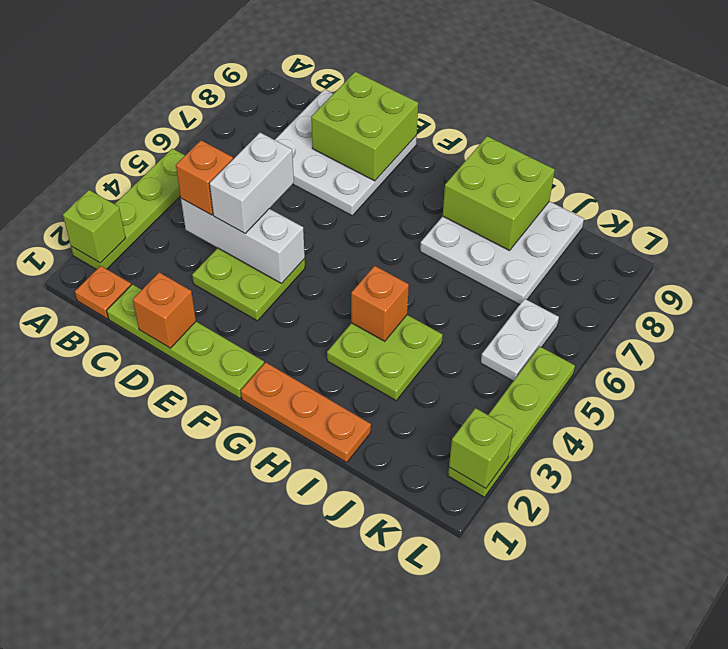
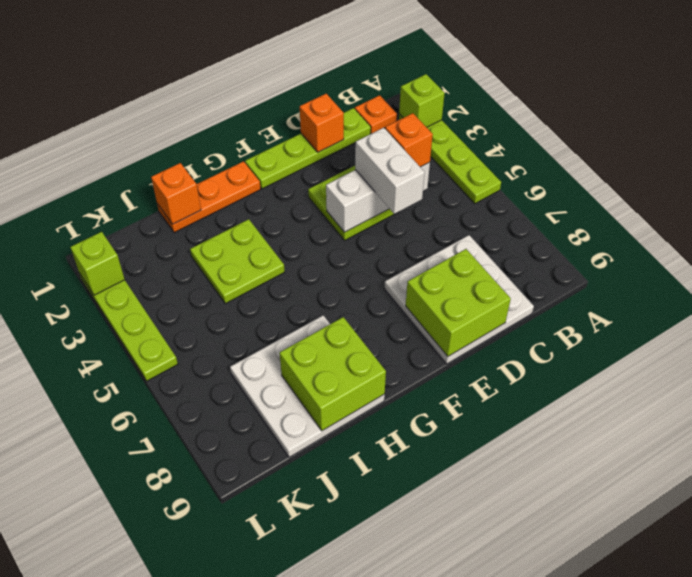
orange brick H4 level 2 -> orange brick I1 level 2
white plate K5:K6 level 1 -> none

